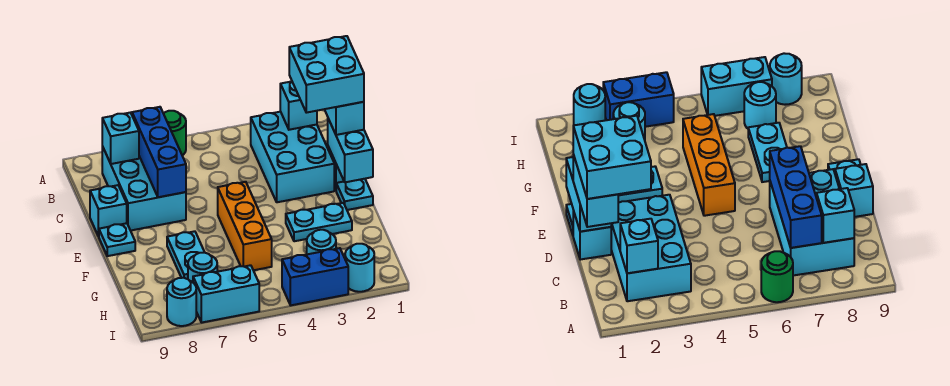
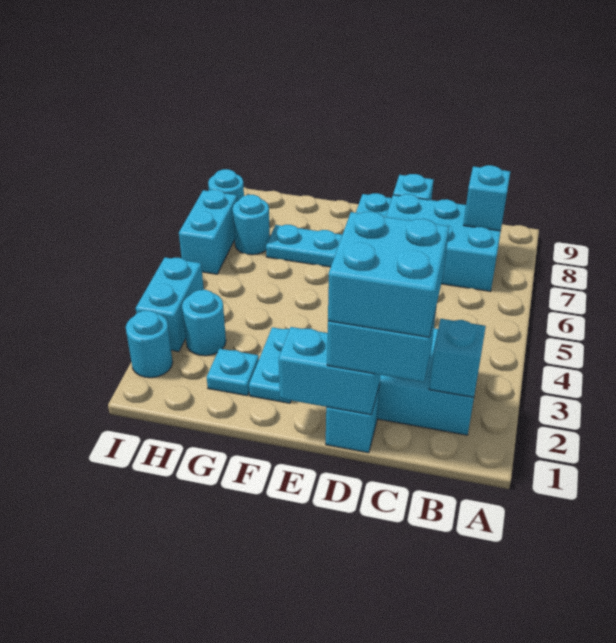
green round brick A6 level 1 -> none
blue brick B7:D7 level 2 -> none
cyan plate E1 level 1 -> cyan plate G2 level 1
orange brick E5:G5 level 1 -> none
blue brick I3:I4 level 1 -> cyan brick I3:I4 level 1

